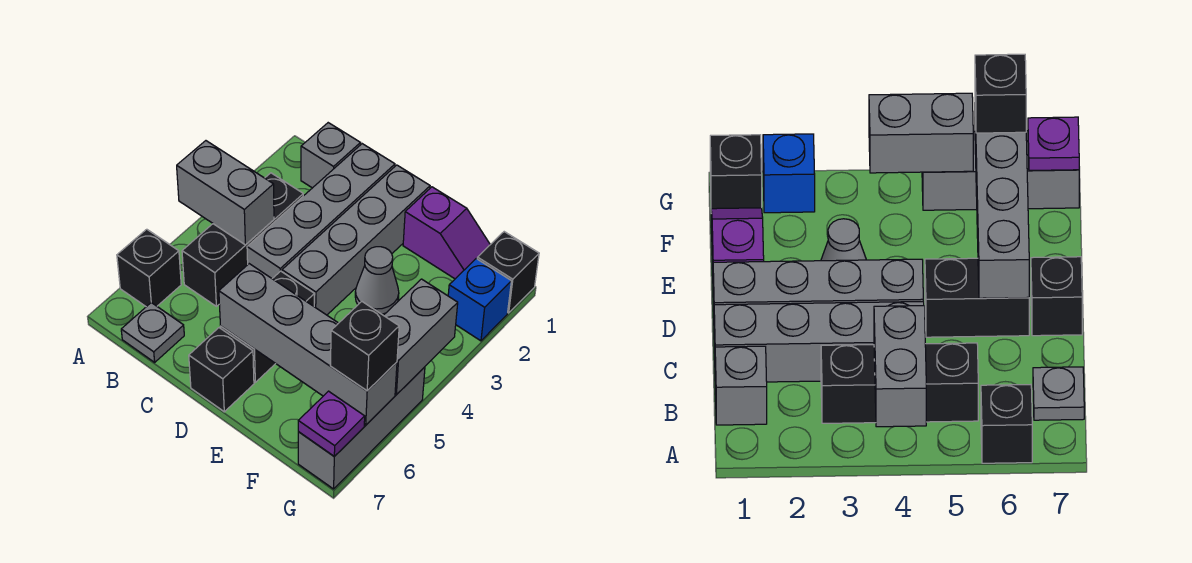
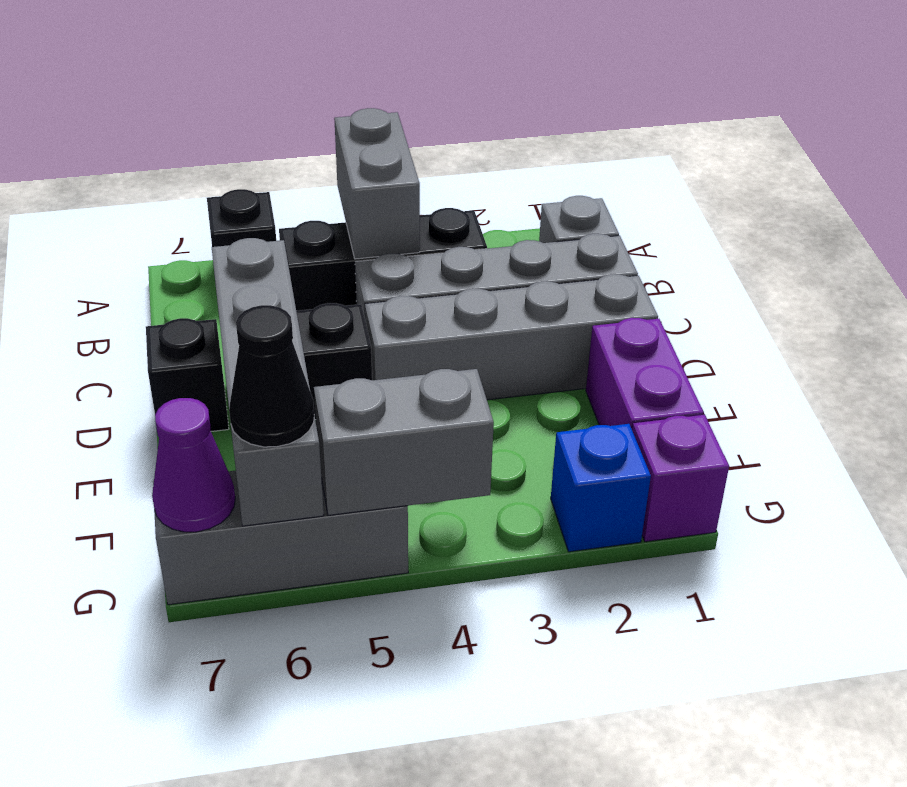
grey plate B7 level 1 -> none
purple slope E1:F1 level 1 top E -> purple brick E1:F1 level 1
grey cone E3 level 1 -> none
black brick G1 level 1 -> purple brick G1 level 1
black brick G6 level 3 -> black cone G6 level 3
purple plate G7 level 2 -> purple cone G7 level 2

